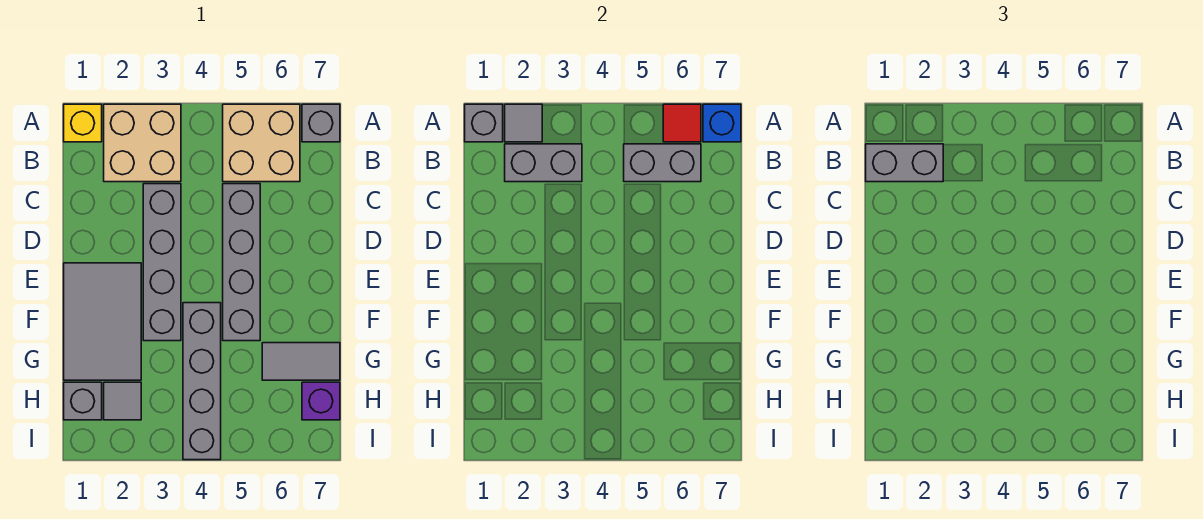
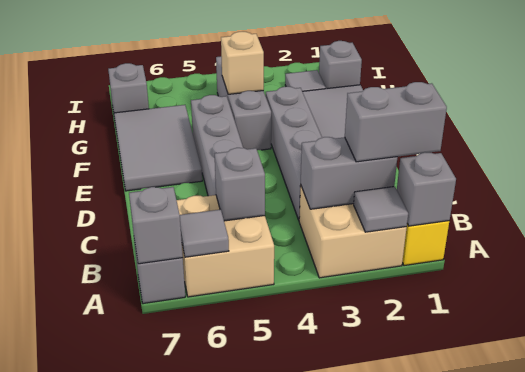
red tile A6 level 2 -> grey tile A6 level 2
blue brick A7 level 2 -> grey brick A7 level 2
grey brick B5:B6 level 2 -> grey brick B5 level 2
grey brick F4:I4 level 1 -> grey brick F4:H4 level 1
none -> tan brick G4 level 2
grey tile G6:G7 level 1 -> grey tile E6:G7 level 1
purple brick H7 level 1 -> grey brick H7 level 1

